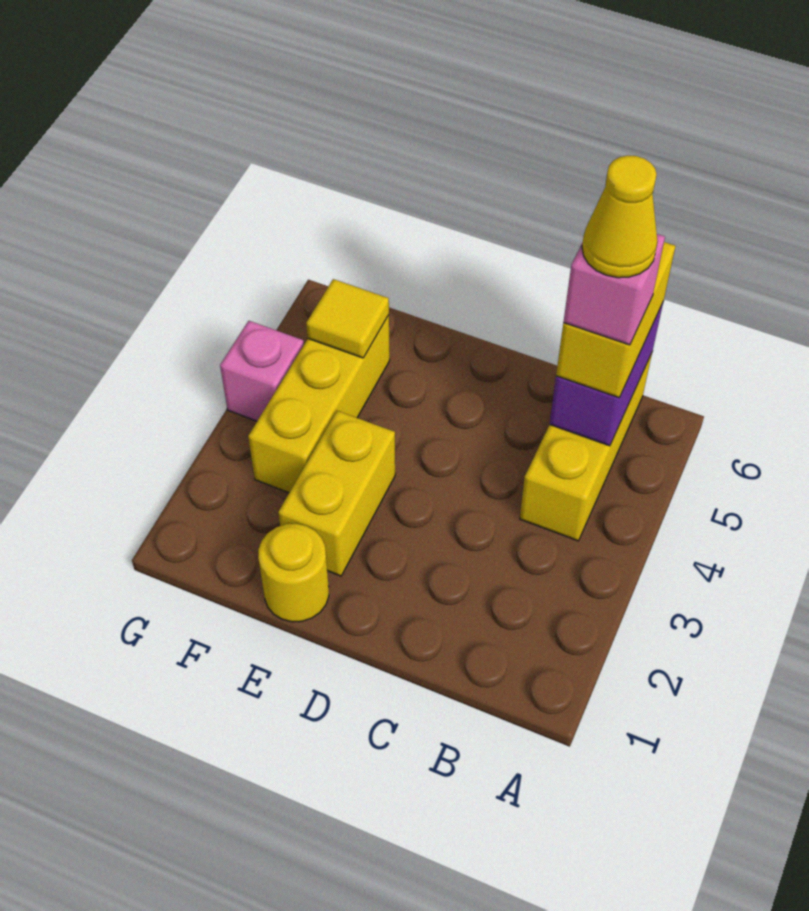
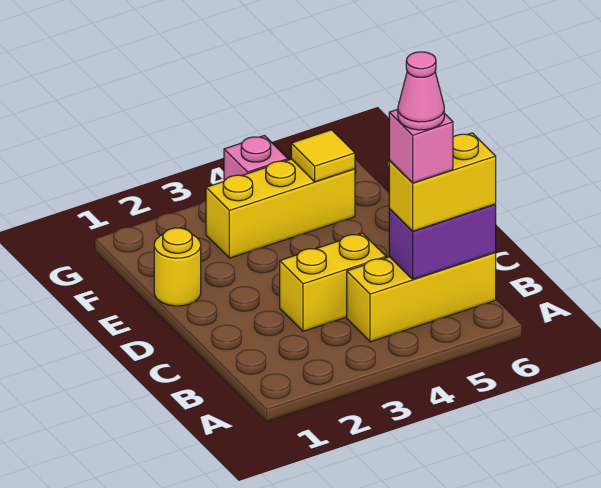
yellow cone B5 level 5 -> pink cone B5 level 5
yellow brick E2:E3 level 1 -> yellow brick C3:C4 level 1

